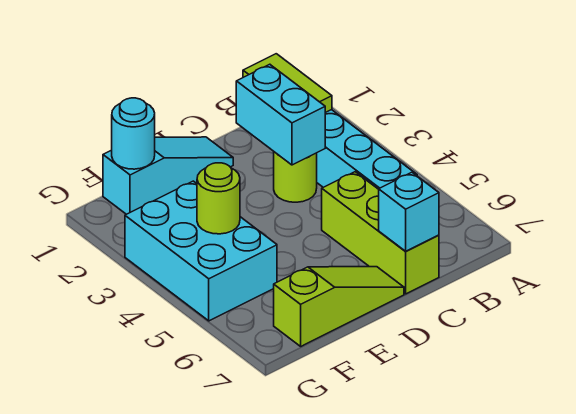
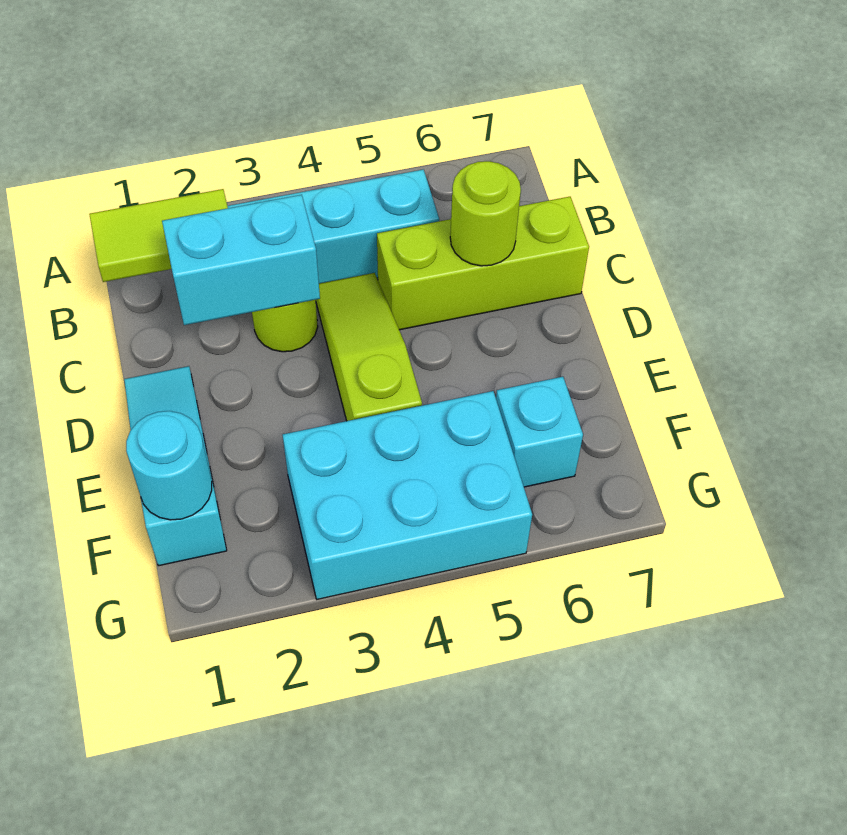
cyan brick C7 level 2 -> cyan brick F6 level 1
lime slope D7:F7 level 1 top F -> lime slope C4:E4 level 1 top E
lime round brick F4 level 2 -> lime round brick C6 level 2

